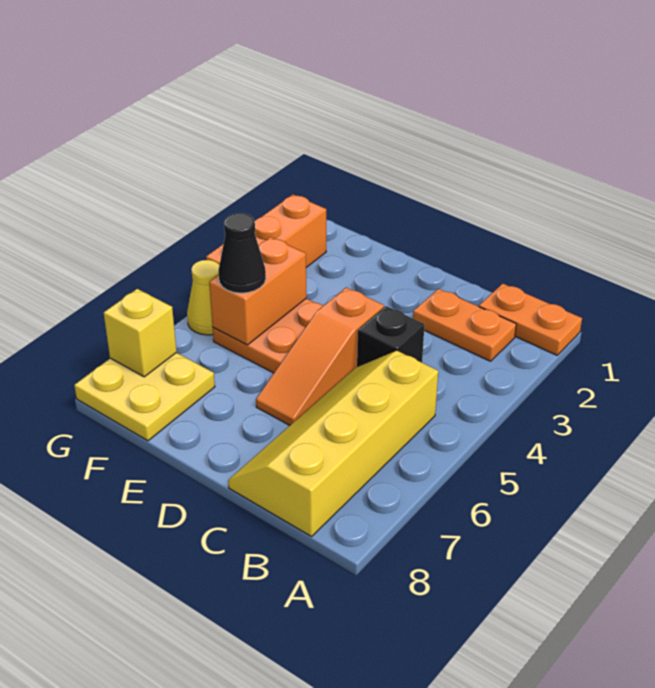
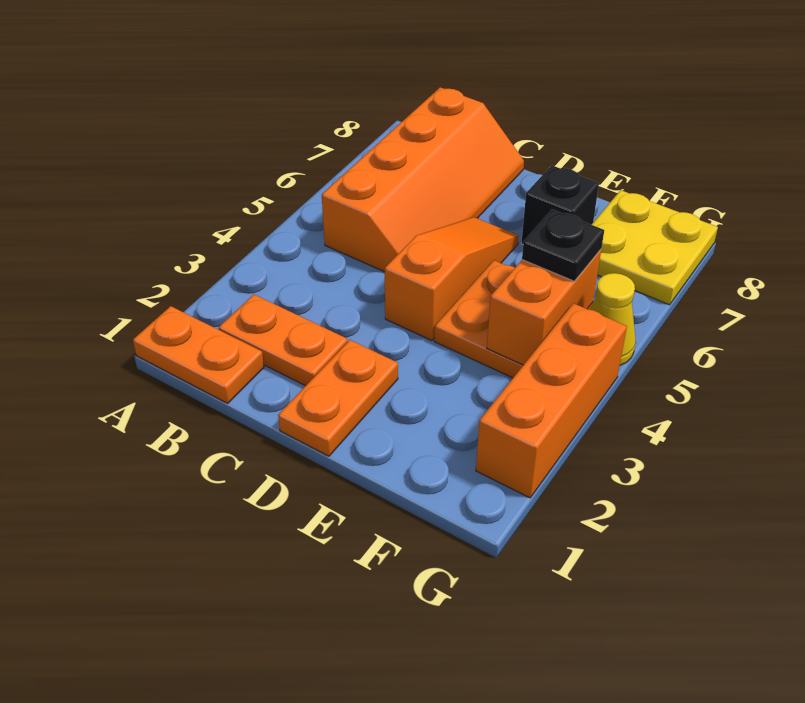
yellow slope B5:C8 level 1 top B -> orange slope B5:C8 level 1 top B
black brick C4 level 1 -> black brick E7 level 1
none -> orange plate D1:D2 level 1
black cone F5 level 3 -> black plate F5 level 3
yellow brick G7 level 2 -> none

